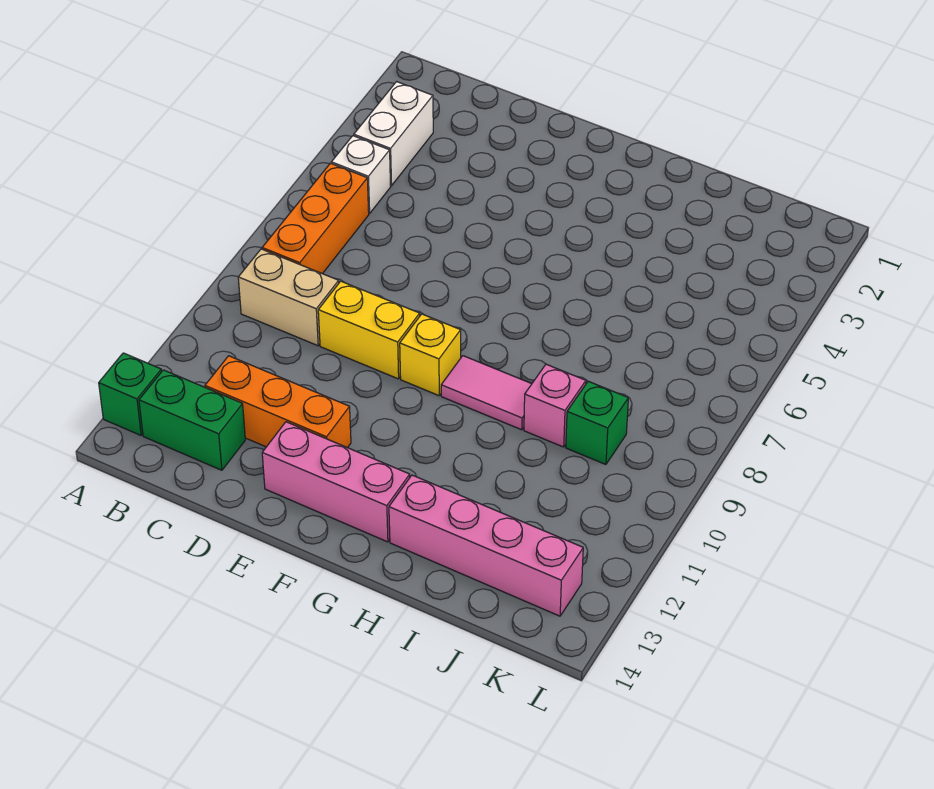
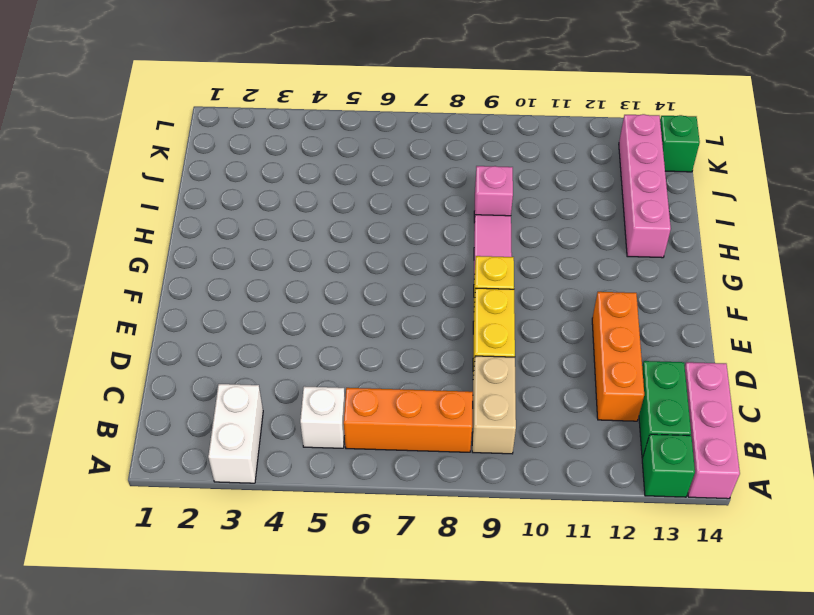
white brick B3:B4 level 1 -> white brick A3:B3 level 1
pink brick E13:G13 level 1 -> pink brick A14:C14 level 1
green brick J9 level 1 -> green brick K14 level 1

